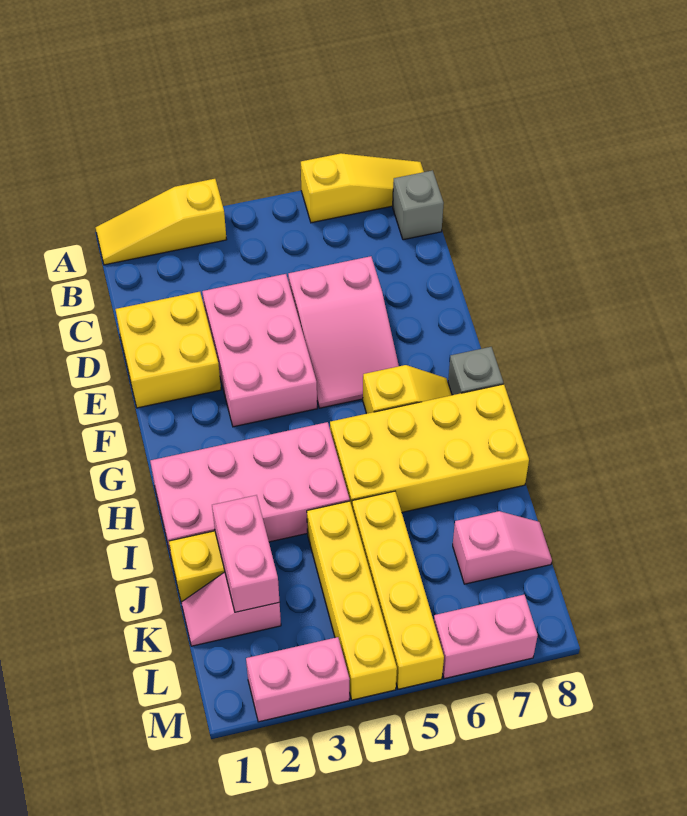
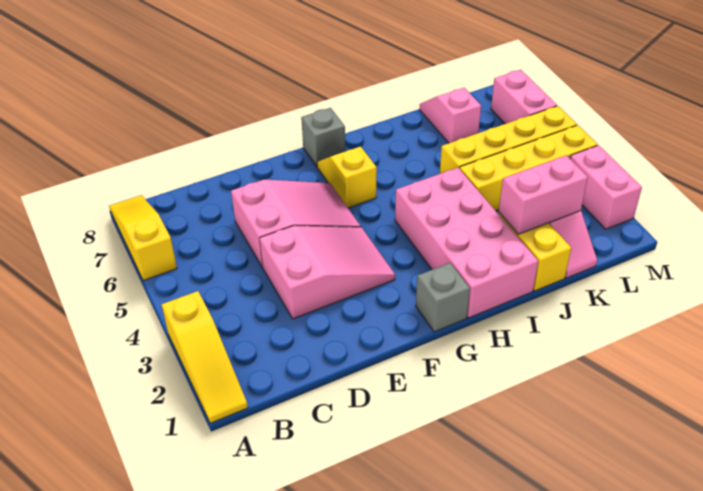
grey brick B8 level 1 -> grey brick G1 level 1
yellow brick D1:E2 level 1 -> none
pink brick D3:F4 level 1 -> pink slope D3:F4 level 1 top D
yellow brick H5:I8 level 1 -> none

